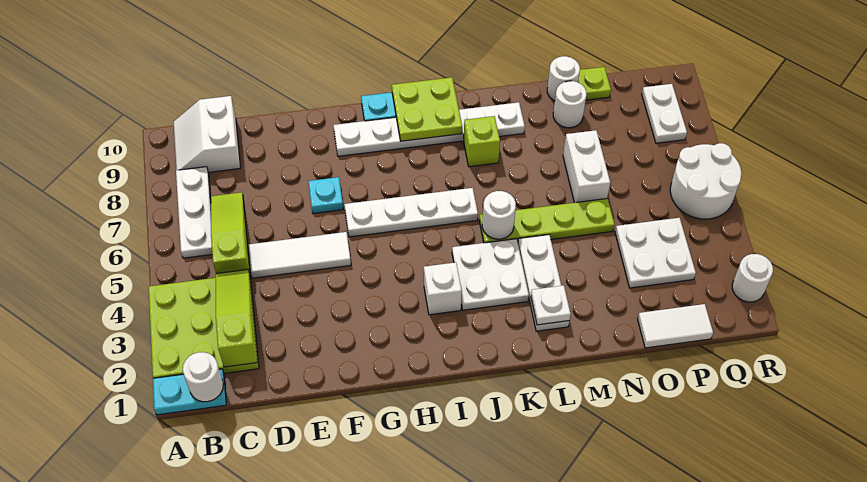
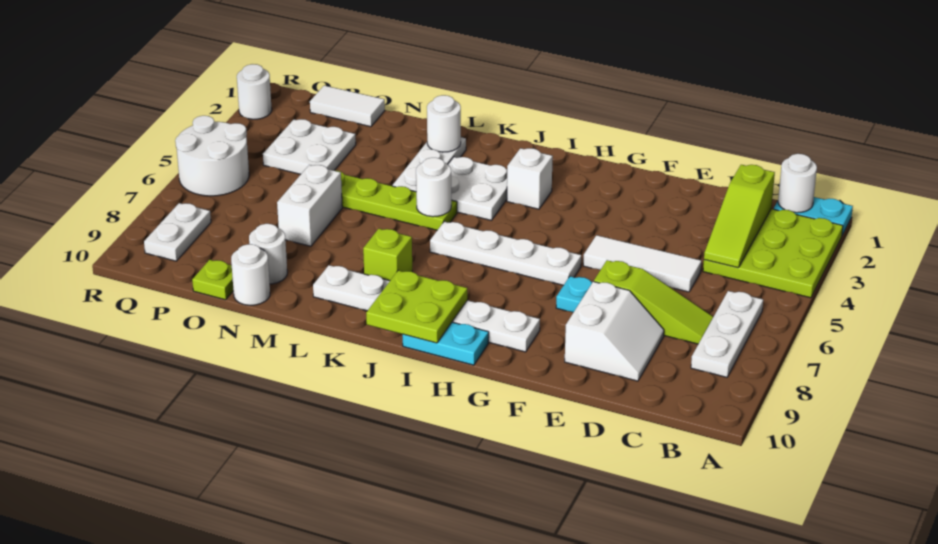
white slope B9:C10 level 1 top C -> white slope D8:E9 level 1 top E
lime slope C5:C7 level 1 top 5 -> lime slope C7:E7 level 1 top E
white plate L2 level 2 -> white round brick L2 level 2

